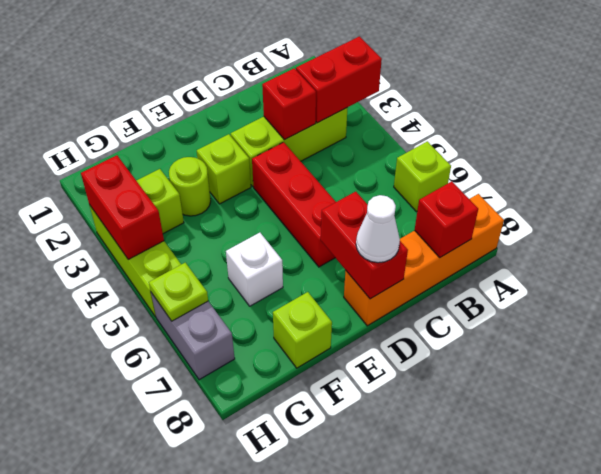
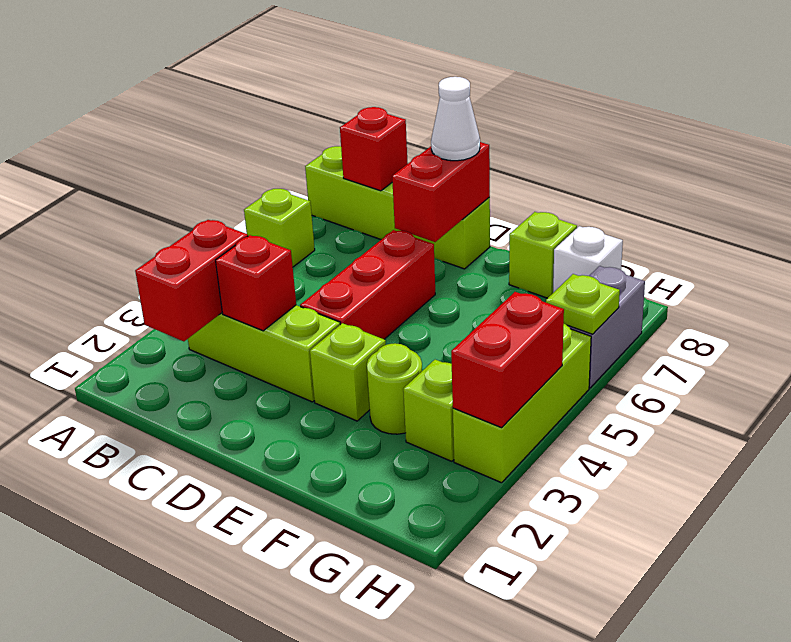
red brick A3:B3 level 2 -> red brick B2:B3 level 2
orange brick A8:D8 level 1 -> lime brick A8:D8 level 1
white brick F6 level 1 -> white brick G8 level 1

